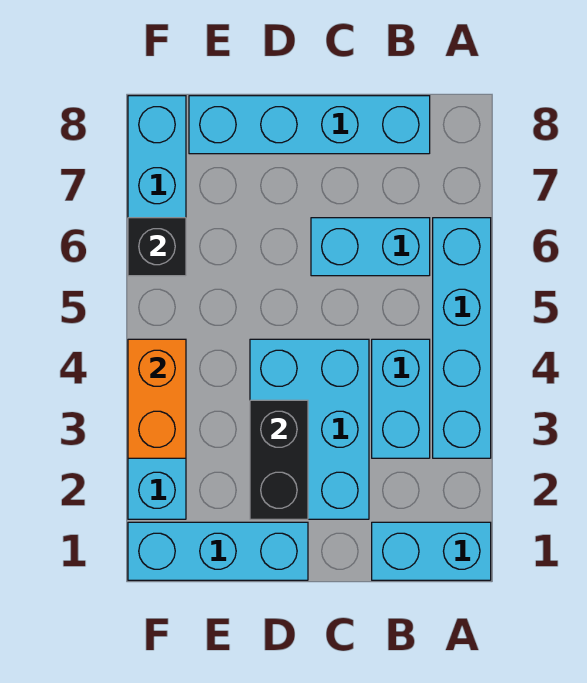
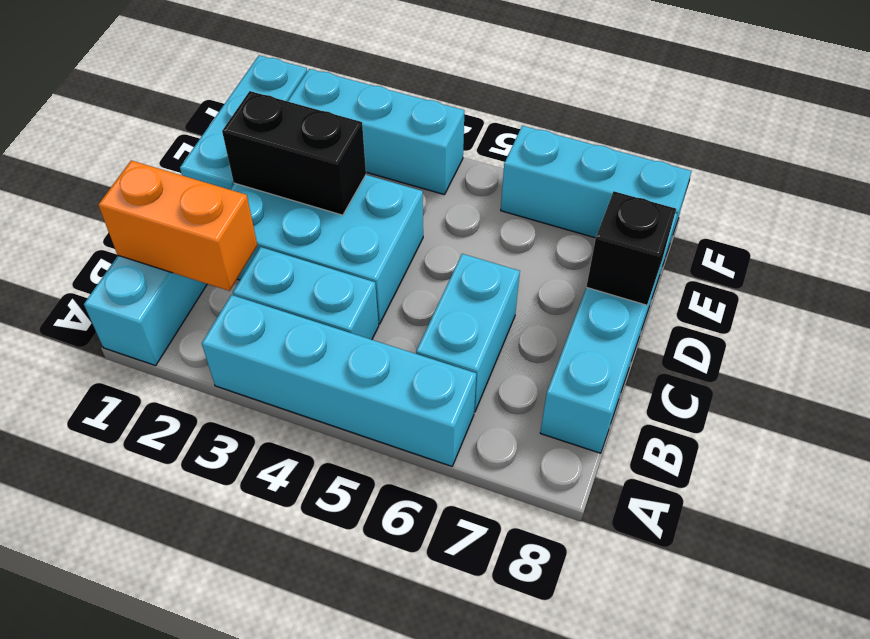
orange brick F3:F4 level 2 -> orange brick B1:B2 level 2
black brick F6 level 2 -> black brick D8 level 2

